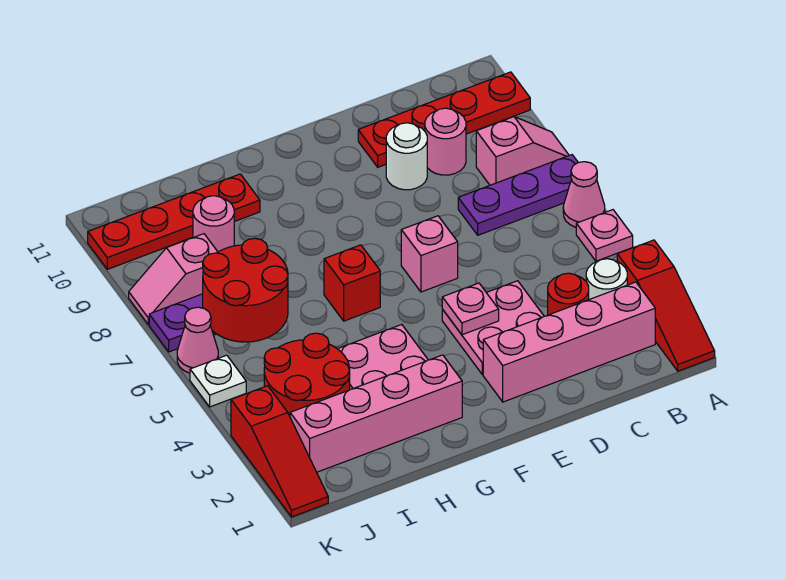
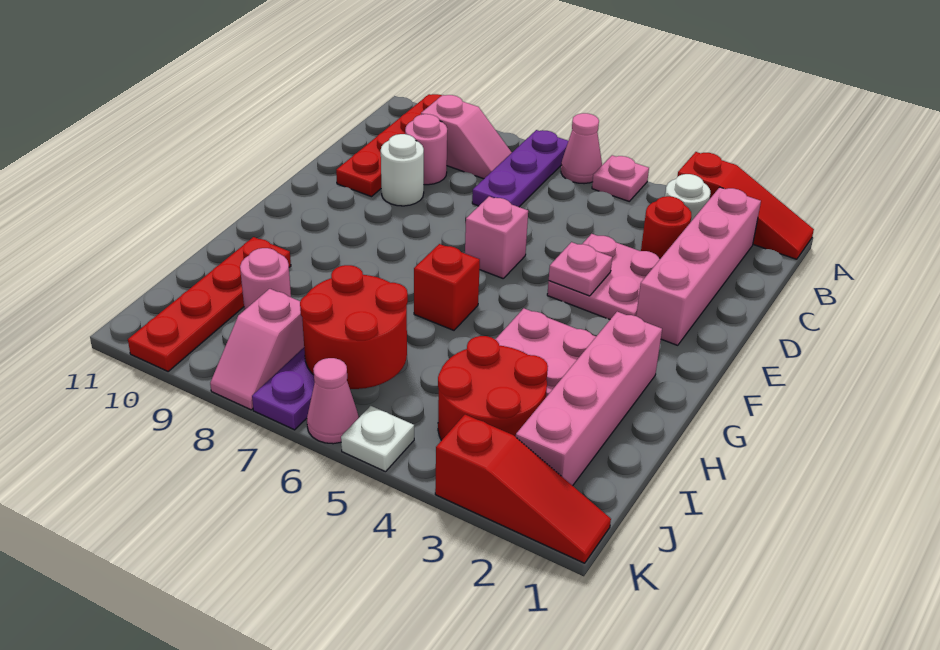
pink slope A8:B8 level 1 top B -> pink slope B8:B9 level 1 top 9

